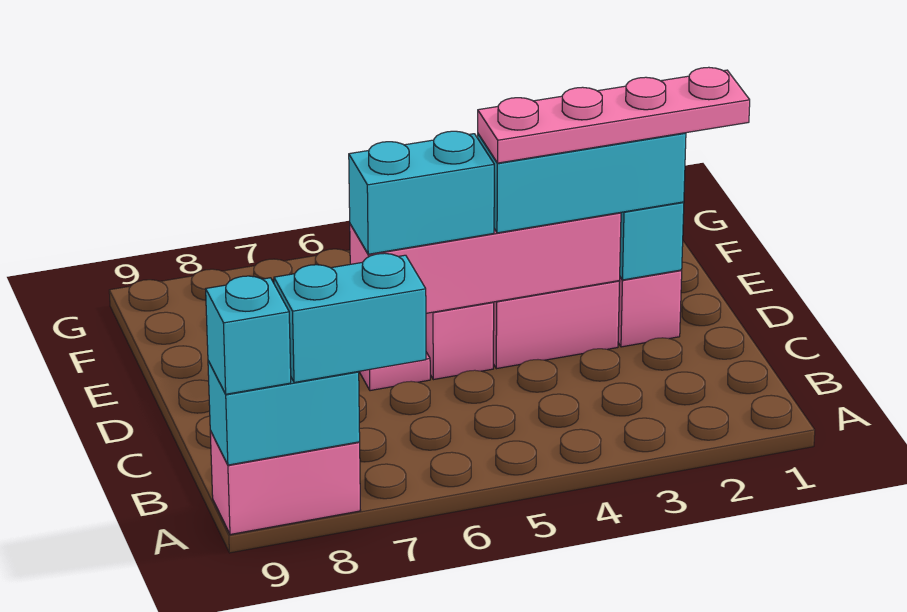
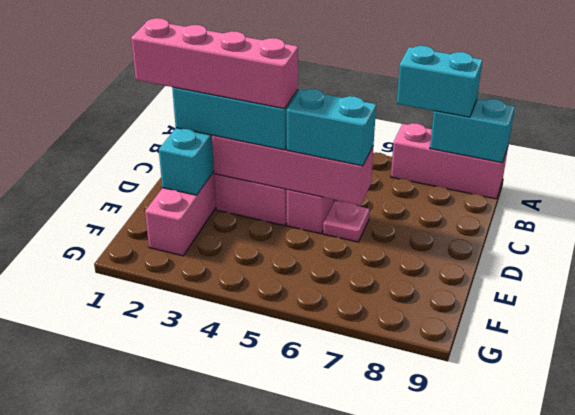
pink brick A8:A9 level 1 -> pink brick A7:A9 level 1
cyan brick A9 level 3 -> none
pink plate D1:D4 level 4 -> pink brick D1:D4 level 4

